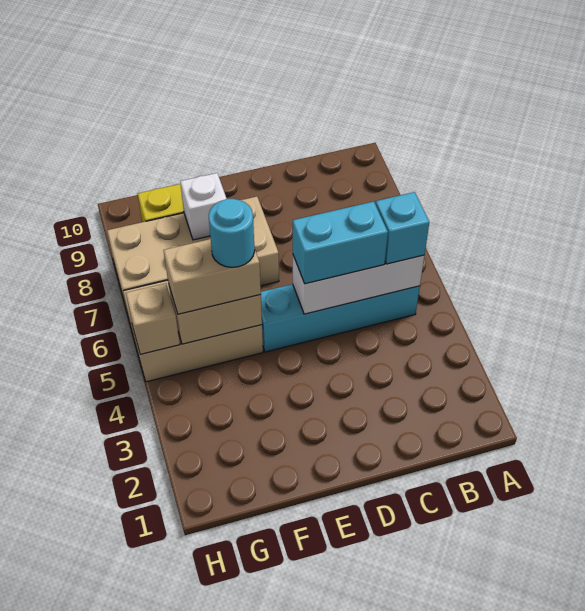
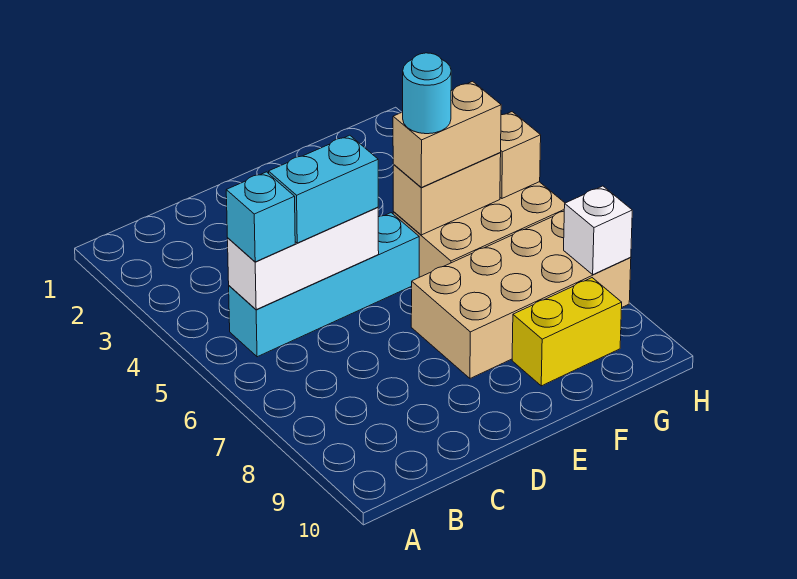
white brick F8 level 2 -> white brick H8 level 2

